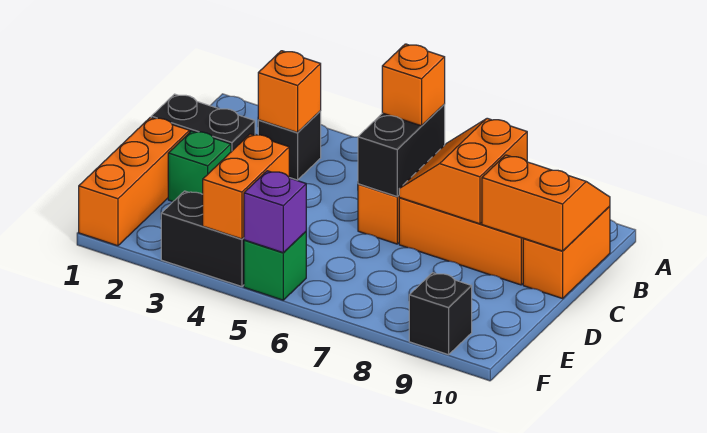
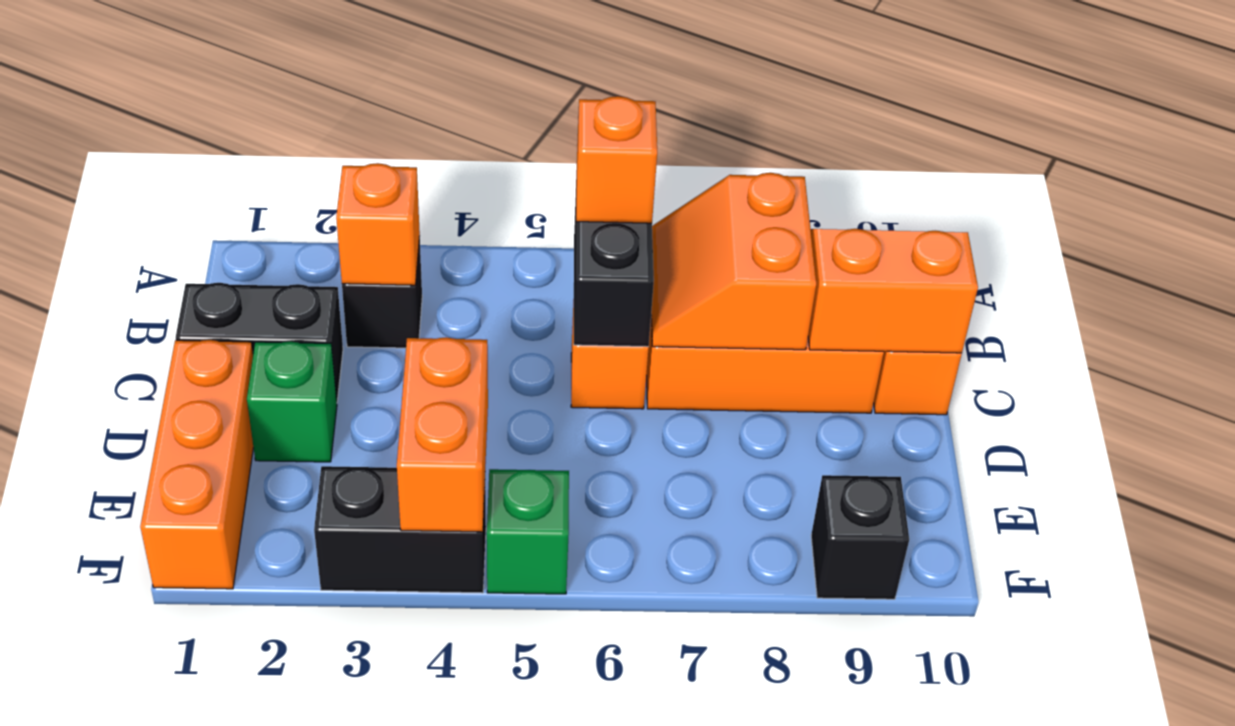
purple brick F5 level 2 -> none

